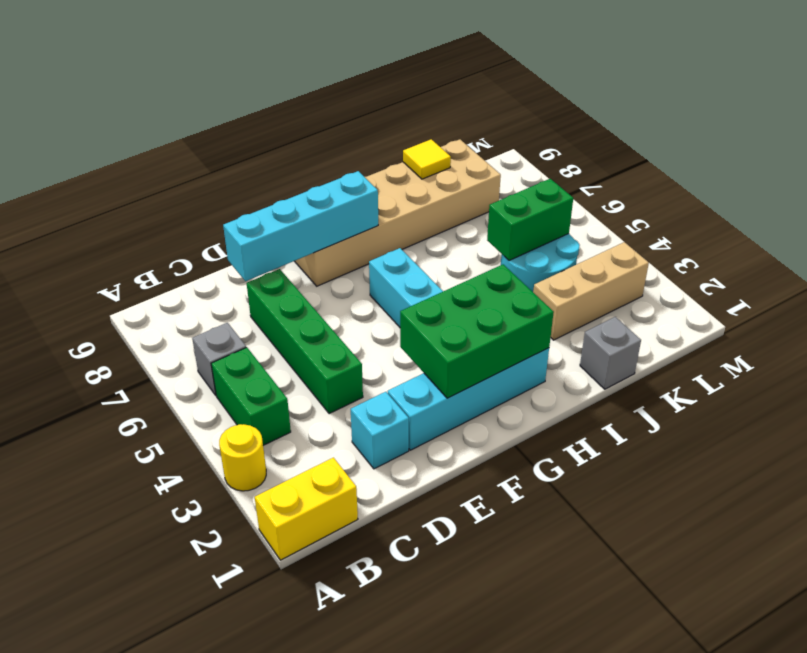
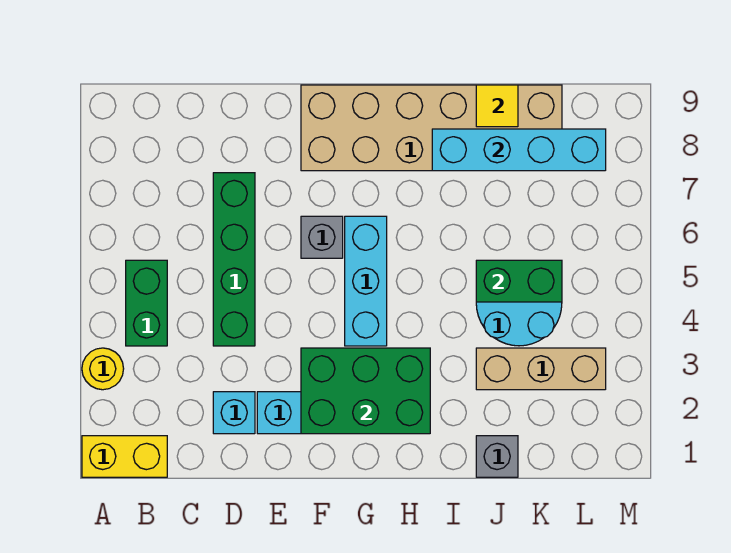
grey brick B6 level 1 -> grey brick F6 level 1
cyan brick D8:G8 level 2 -> cyan brick I8:L8 level 2

